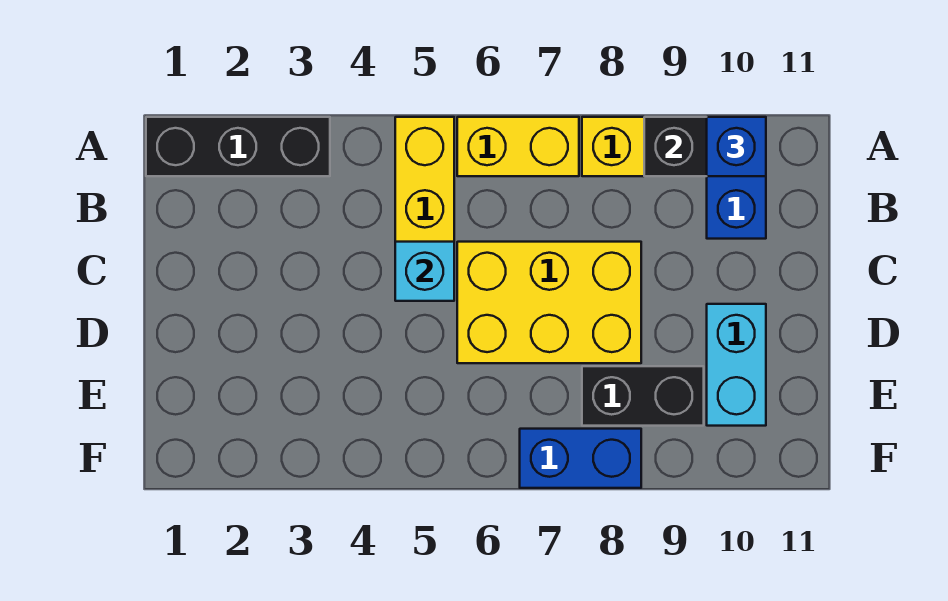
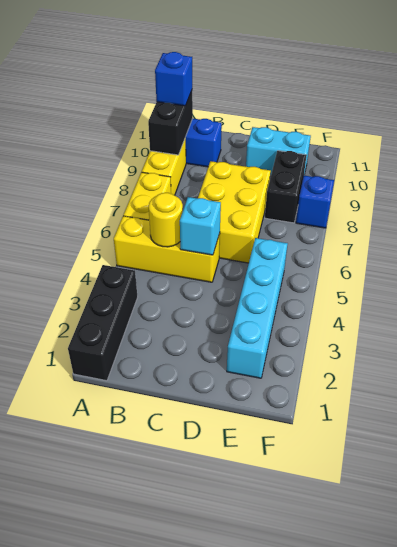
none -> yellow round brick B5 level 2
none -> cyan brick E2:E5 level 1
blue brick F7:F8 level 1 -> blue brick F8 level 1

